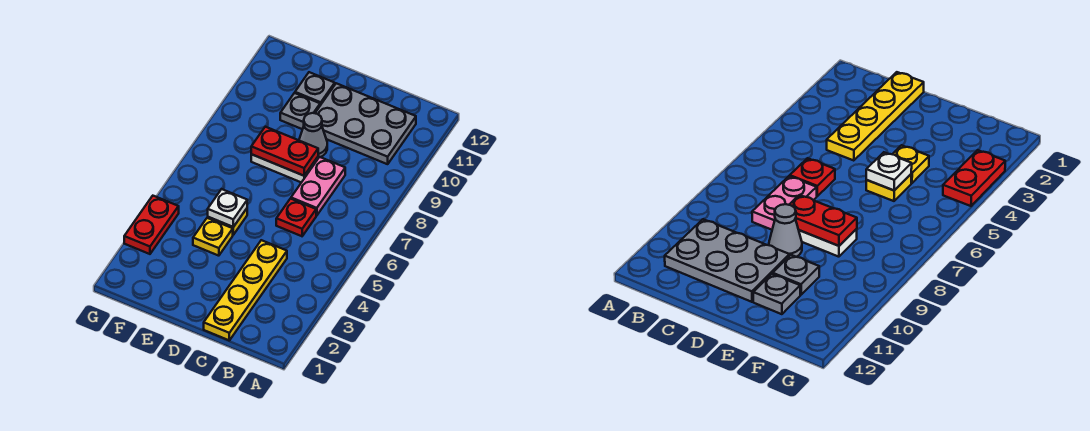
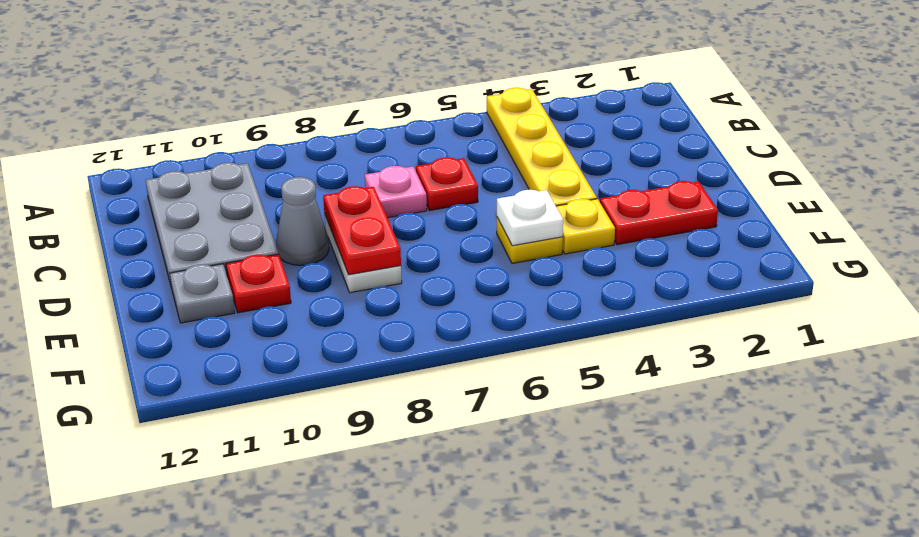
yellow plate C1:C4 level 1 -> yellow plate A4:D4 level 1
pink plate C7:C8 level 1 -> pink plate C7 level 1
grey plate E10 level 1 -> red plate E10 level 1
red plate G3:G4 level 1 -> red plate E2:E3 level 1

